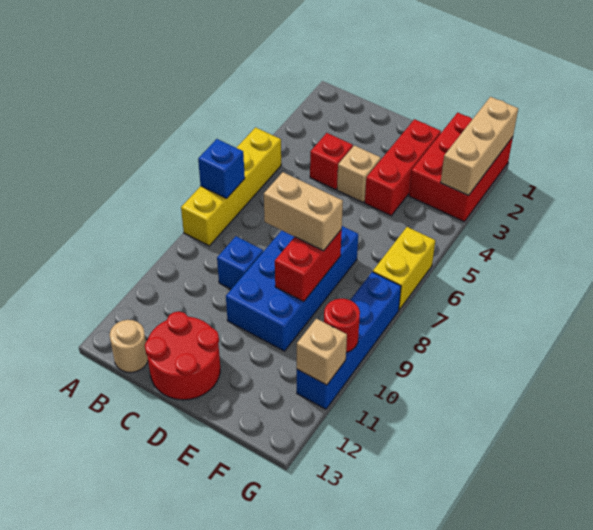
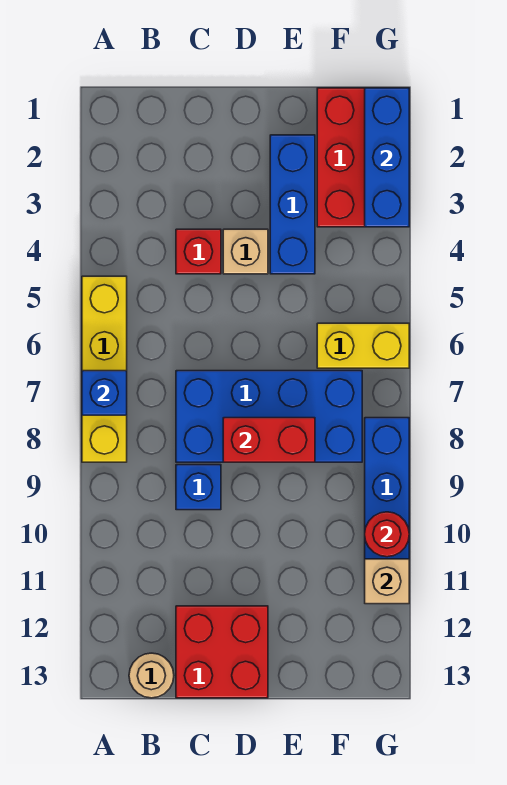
red round brick C12:D13 level 1 -> red brick C12:D13 level 1
blue brick D7:E10 level 1 -> blue brick C7:F8 level 1
tan brick D8:E8 level 3 -> none
red brick E2:E4 level 1 -> blue brick E2:E4 level 1
red brick E8:E9 level 2 -> red brick D8:E8 level 2
tan brick G1:G3 level 2 -> blue brick G1:G3 level 2
yellow brick G6:G7 level 1 -> yellow brick F6:G6 level 1

